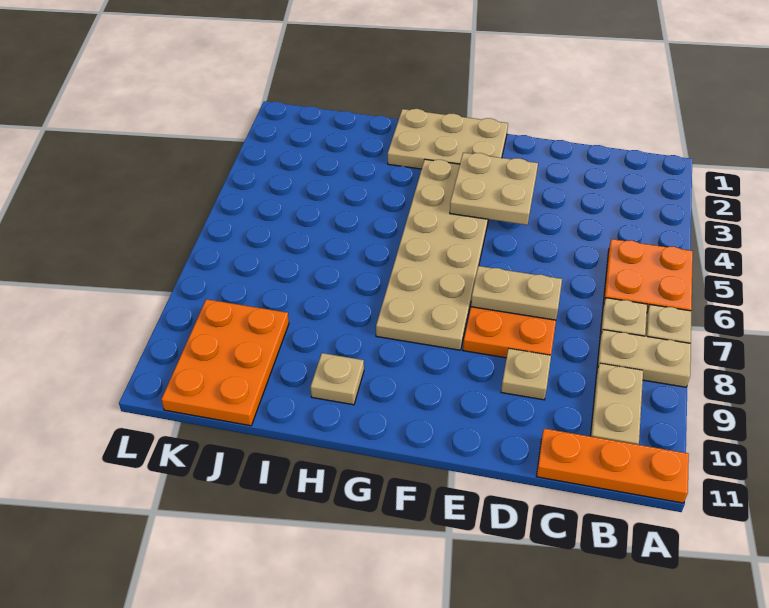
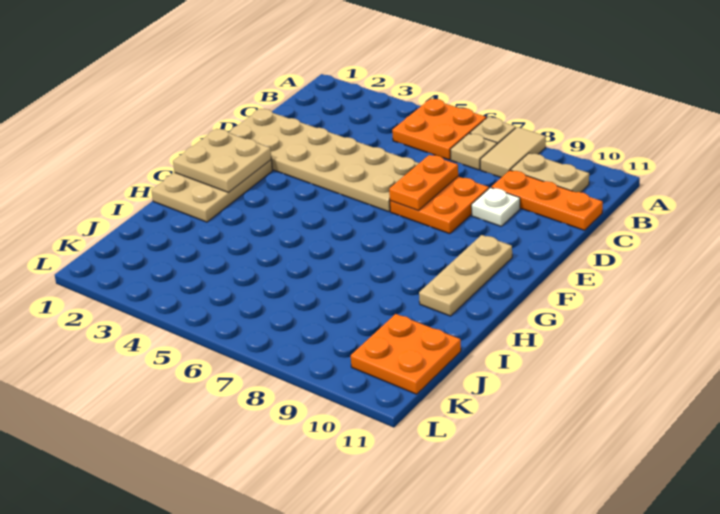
tan plate A8:B8 level 1 -> tan tile A8:B8 level 1
orange plate A11:C11 level 1 -> orange plate C9:C11 level 1
tan plate D7:E7 level 2 -> orange plate D7:E7 level 2
tan plate D9 level 1 -> white plate D9 level 1
tan plate E3:F4 level 2 -> tan plate F1:G2 level 2
tan plate F3:G8 level 1 -> tan plate D1:E6 level 1
tan plate H10 level 1 -> tan plate F10:H10 level 1
orange plate J9:K11 level 1 -> orange plate J10:K11 level 1

